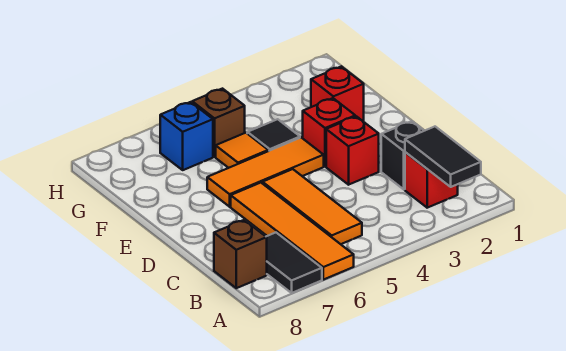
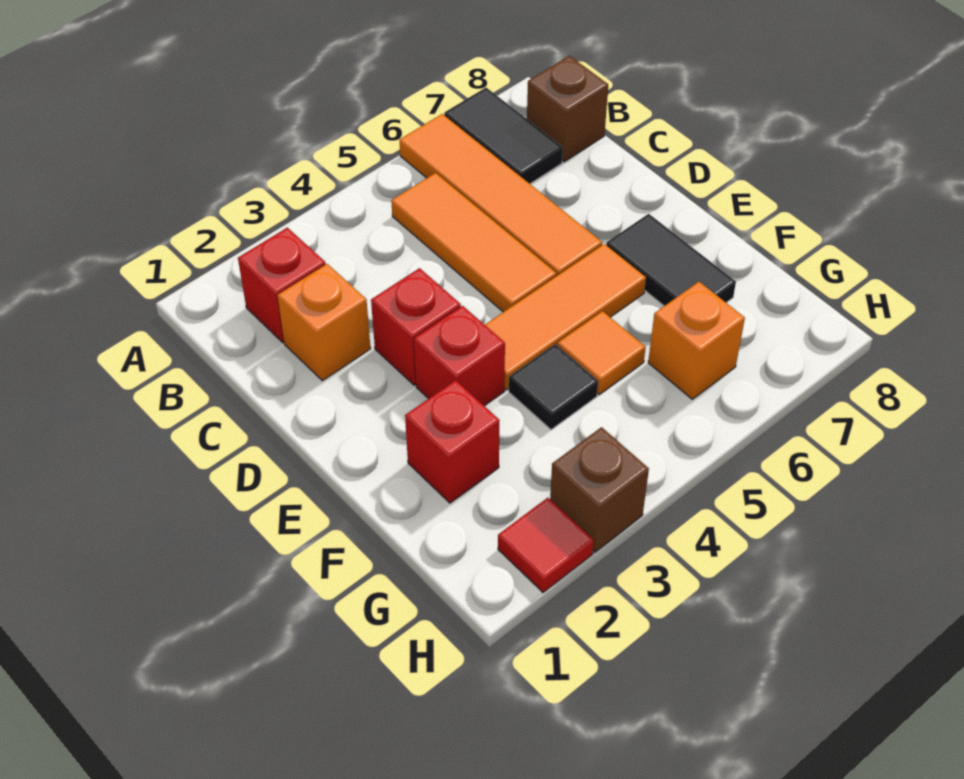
black tile A2:B2 level 2 -> black tile E7:F7 level 1
black brick C2 level 1 -> orange brick C2 level 1
brown brick G5 level 1 -> brown brick H3 level 1
blue brick G6 level 1 -> orange brick G6 level 1
none -> red tile H2 level 1

